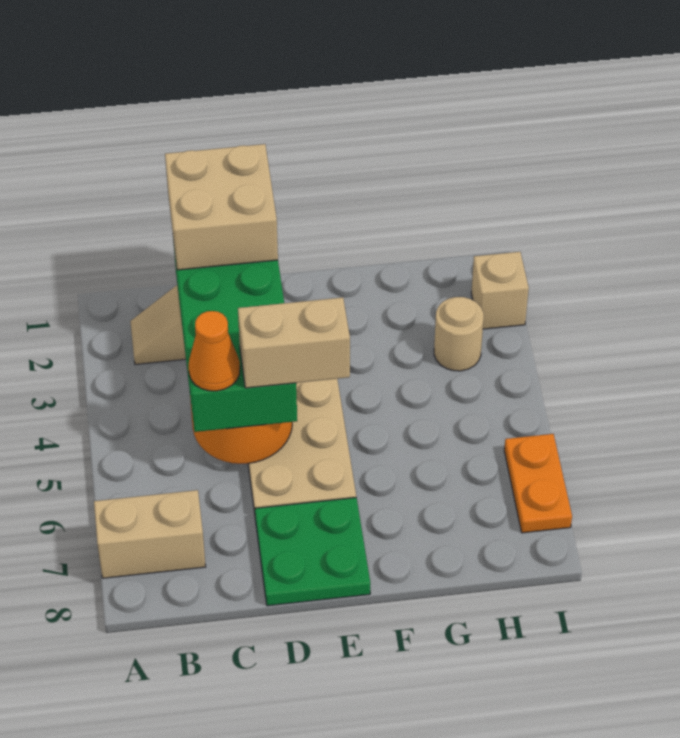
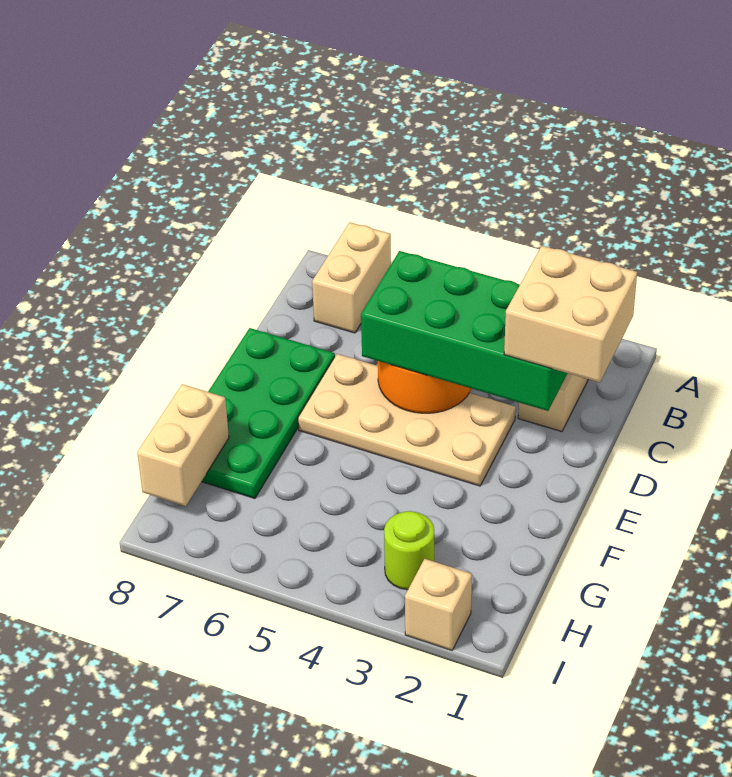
orange cone C5 level 4 -> none
tan brick D5:E5 level 4 -> tan brick G8:H8 level 2
green plate D7:E8 level 1 -> green plate D7:G8 level 1
tan round brick H3 level 1 -> lime round brick H3 level 1
orange plate I6:I7 level 1 -> none

